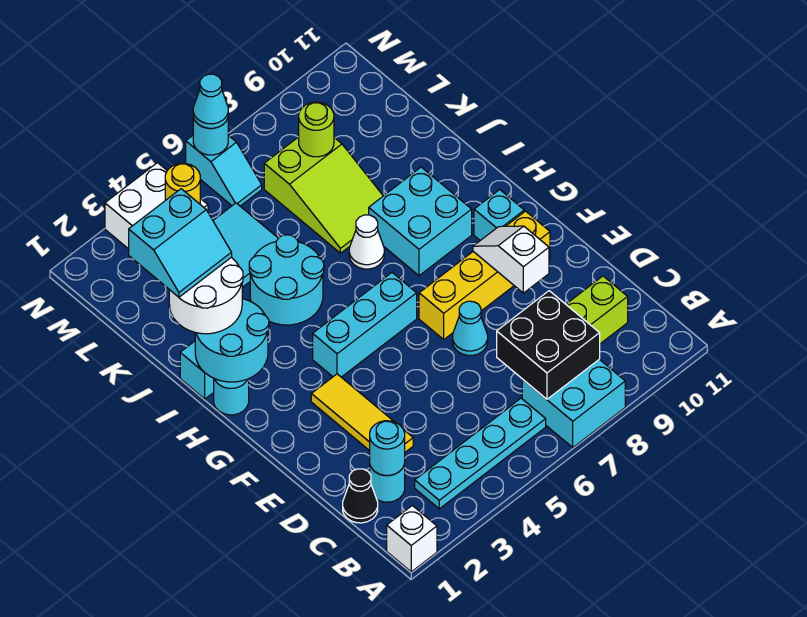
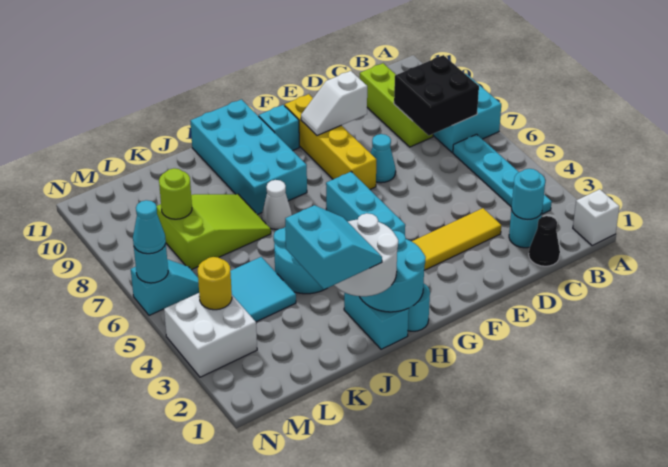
cyan brick H8:I9 level 1 -> cyan brick H8:I11 level 1

